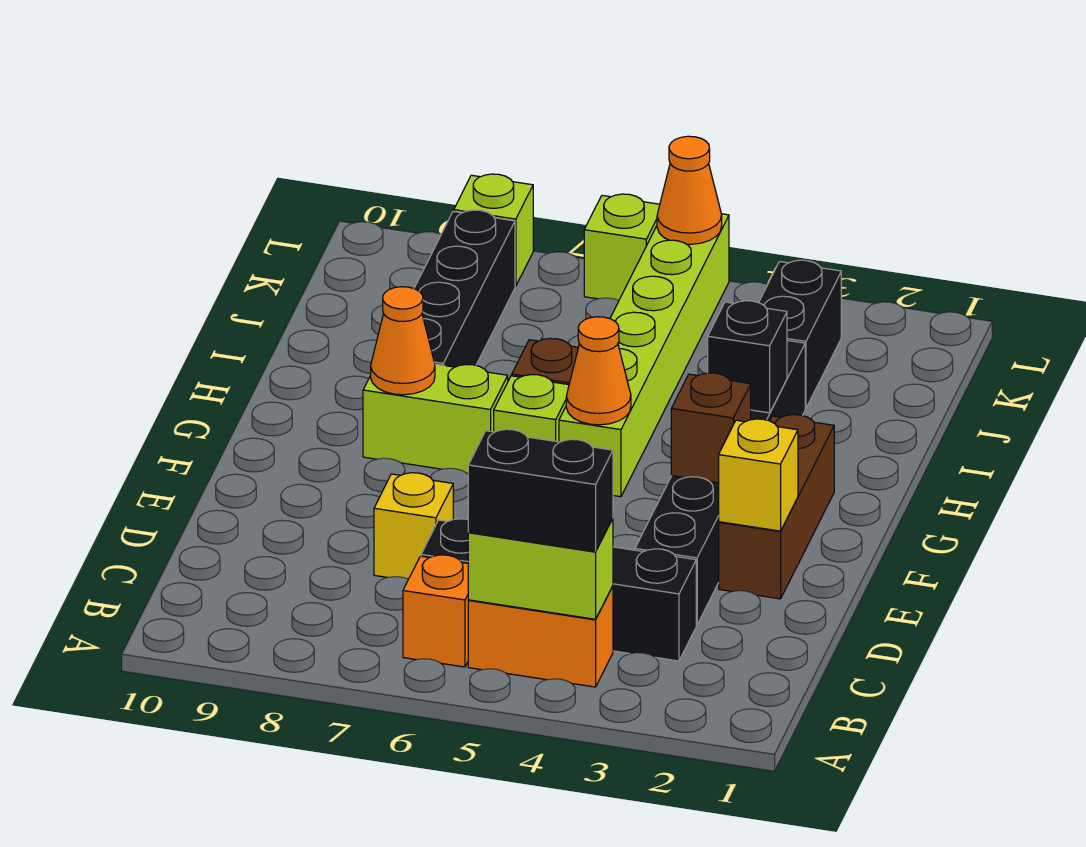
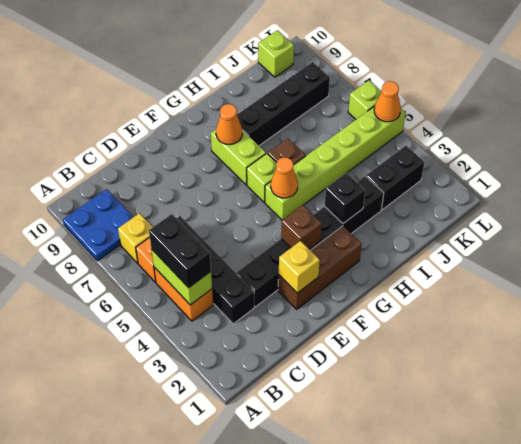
none -> blue plate A8:B9 level 1
yellow brick D7 level 1 -> yellow brick B7 level 1
lime brick L8 level 1 -> lime brick K10 level 1

